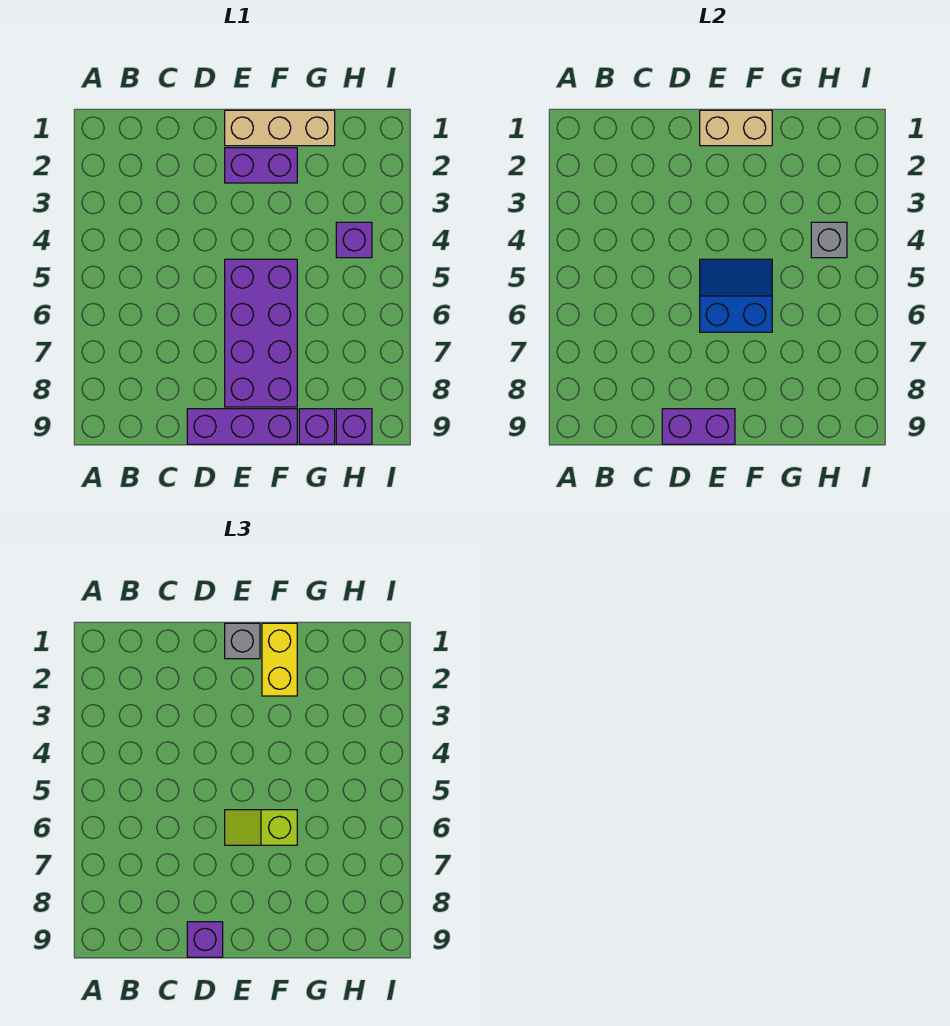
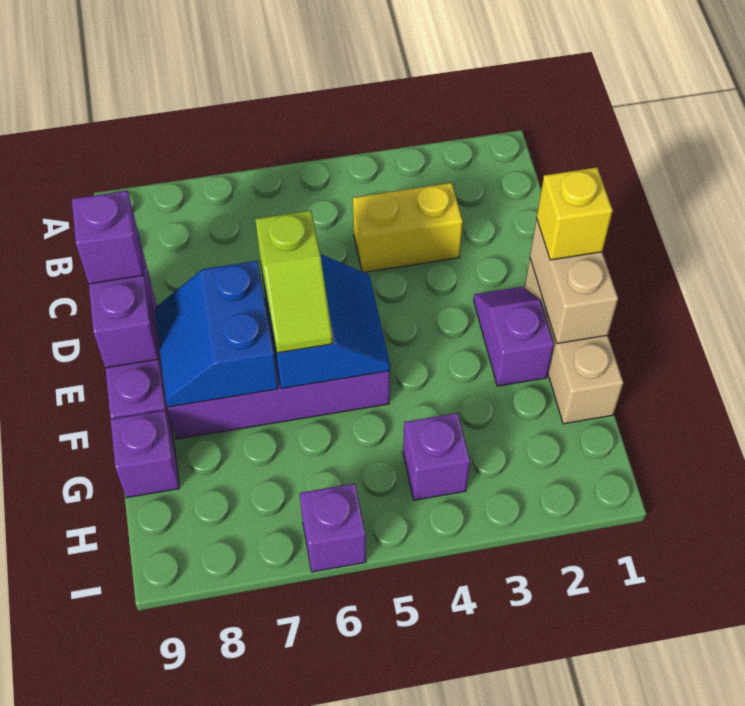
grey brick E1 level 3 -> yellow brick E1 level 3
purple brick E2:F2 level 1 -> purple slope E2:F2 level 1 top F
lime slope E6:F6 level 3 top F -> lime slope E6:F6 level 3 top E
none -> blue slope E7:F8 level 2 top 7
yellow brick F1:F2 level 3 -> yellow brick C3:C4 level 1
grey brick H4 level 2 -> none
purple brick H9 level 1 -> purple brick I6 level 1

